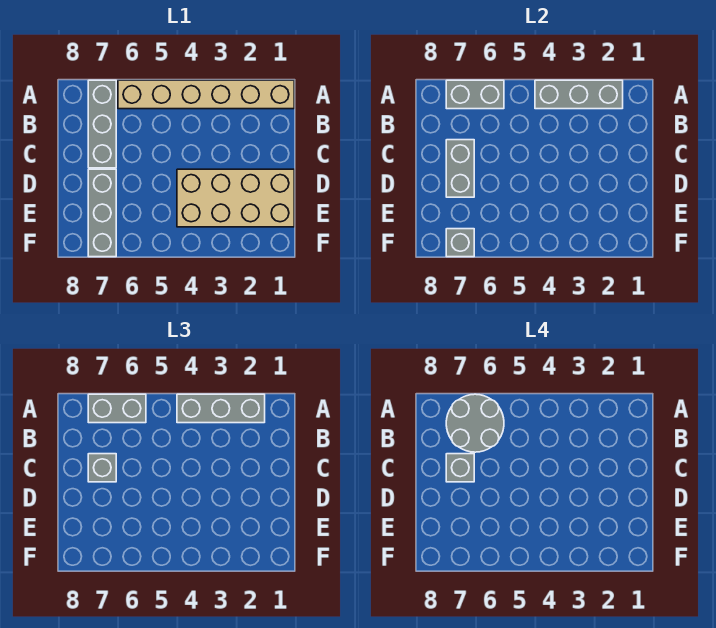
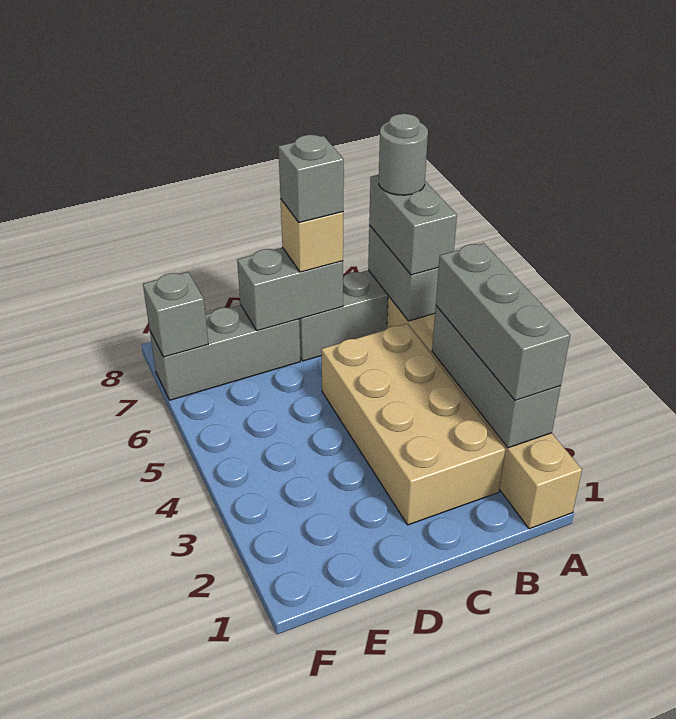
grey round brick A6:B7 level 4 -> grey round brick A7 level 4
grey brick C7 level 3 -> tan brick C7 level 3
tan brick D1:E4 level 1 -> tan brick B2:C5 level 1

